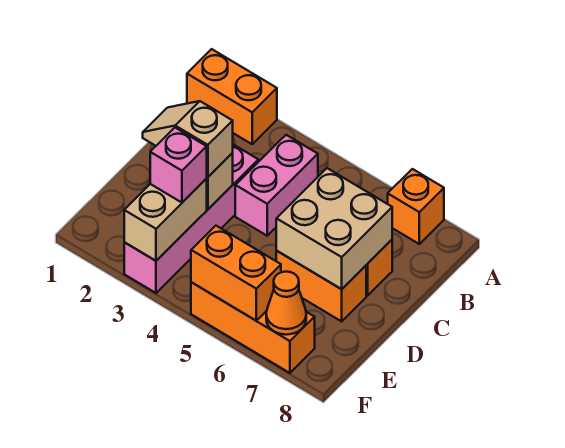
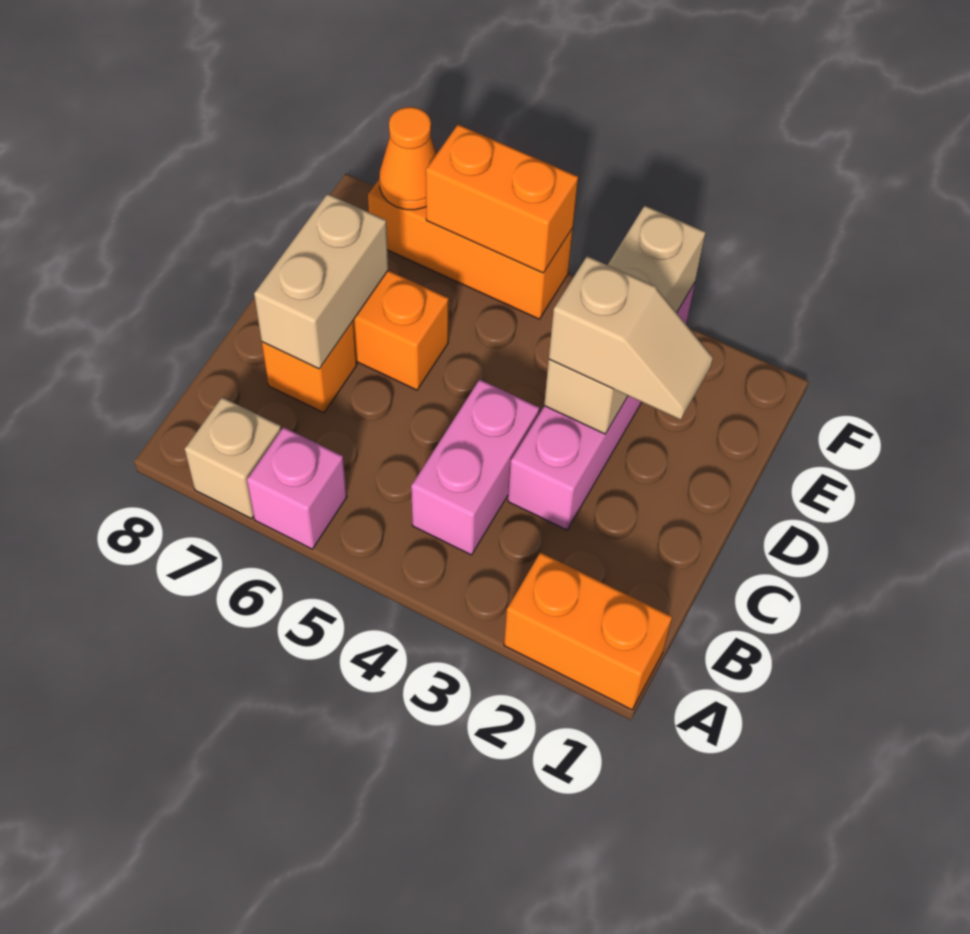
orange brick A7 level 1 -> tan brick A7 level 1
tan brick C6:D7 level 2 -> tan brick C7:D7 level 2
pink brick E3 level 3 -> pink brick A6 level 1

